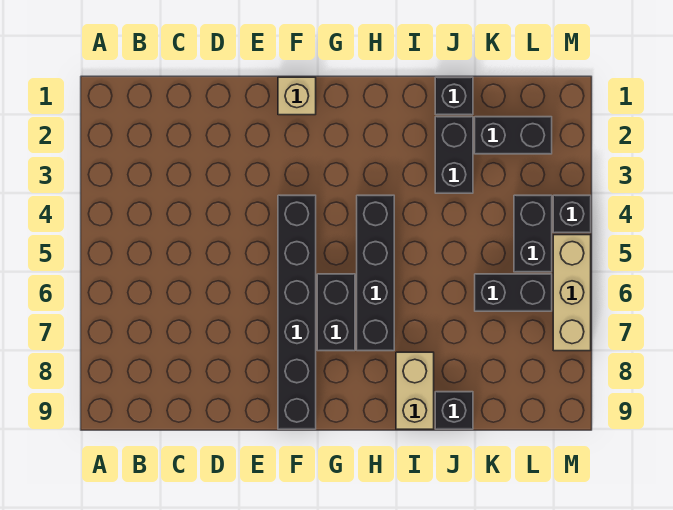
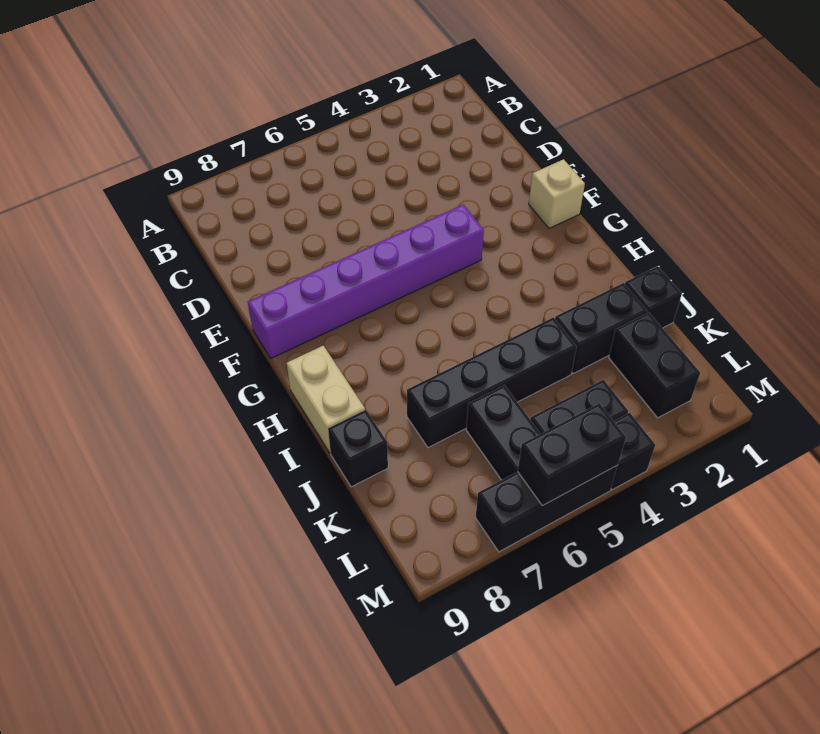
black brick F4:F9 level 1 -> purple brick F4:F9 level 1
black brick G6:G7 level 1 -> black brick M5:M6 level 2
black brick H4:H7 level 1 -> black brick J4:J7 level 1
tan brick I8:I9 level 1 -> tan brick H9:I9 level 1
tan brick M5:M7 level 1 -> black brick M5:M7 level 1

